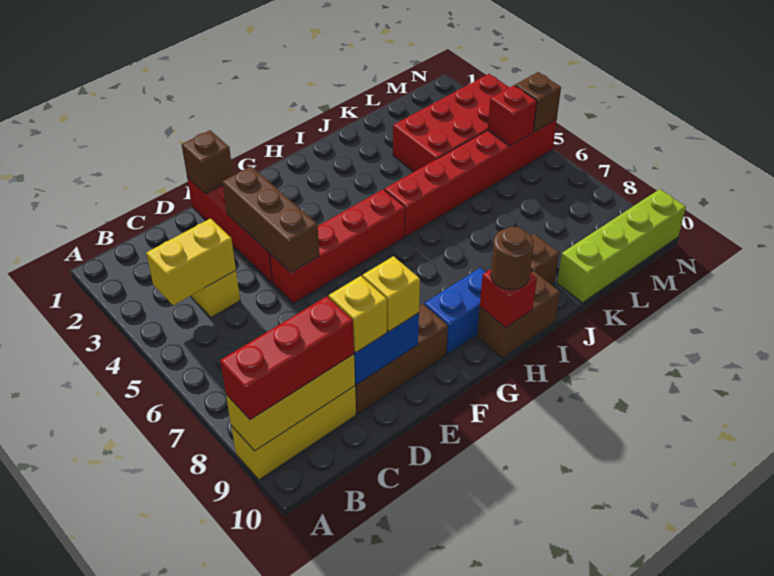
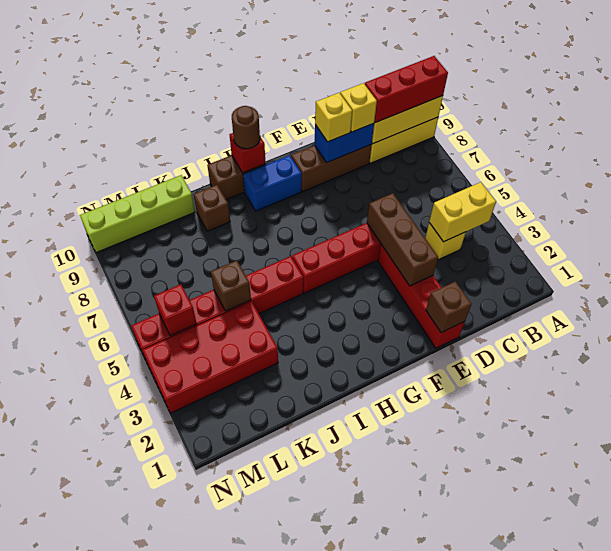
brown brick N5 level 2 -> brown brick K5 level 2

